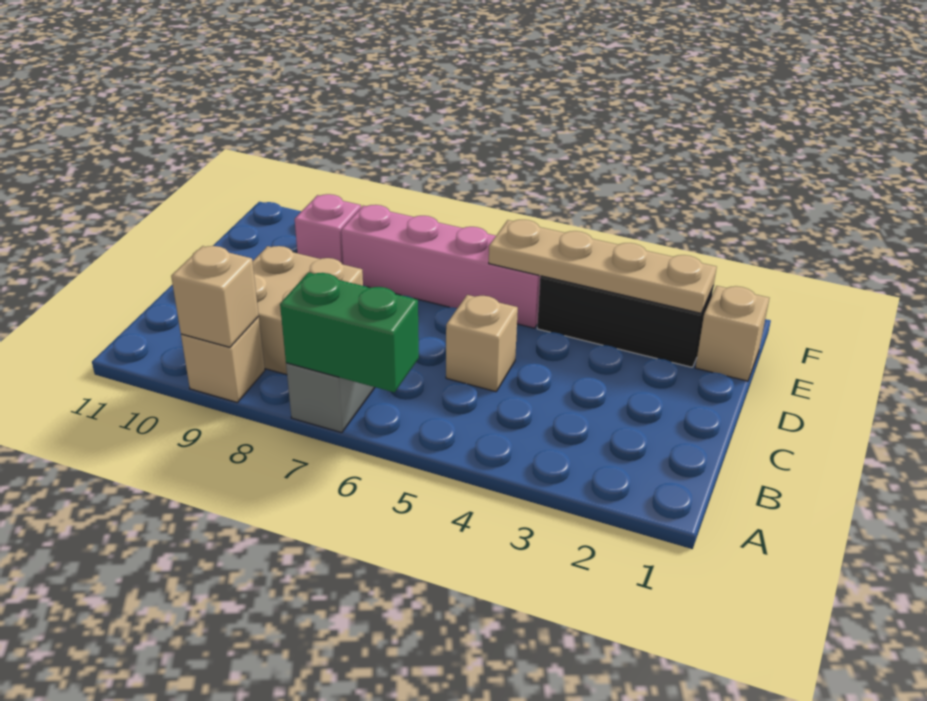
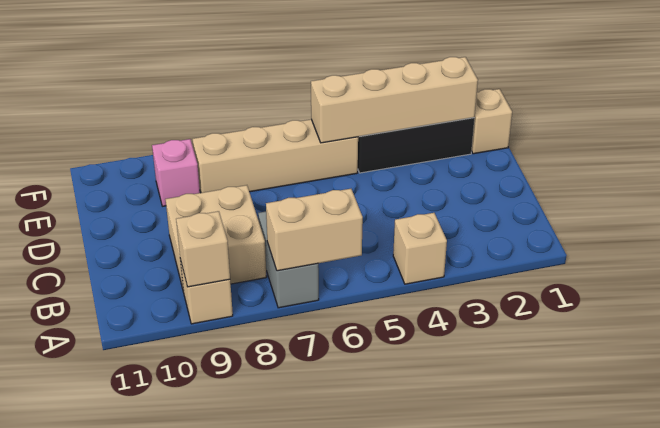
green brick A6:A7 level 2 -> tan brick A6:A7 level 2
tan brick C5 level 1 -> tan brick A4 level 1
tan plate E2:E5 level 2 -> tan brick E2:E5 level 2
pink brick E5:E8 level 1 -> tan brick E5:E8 level 1

